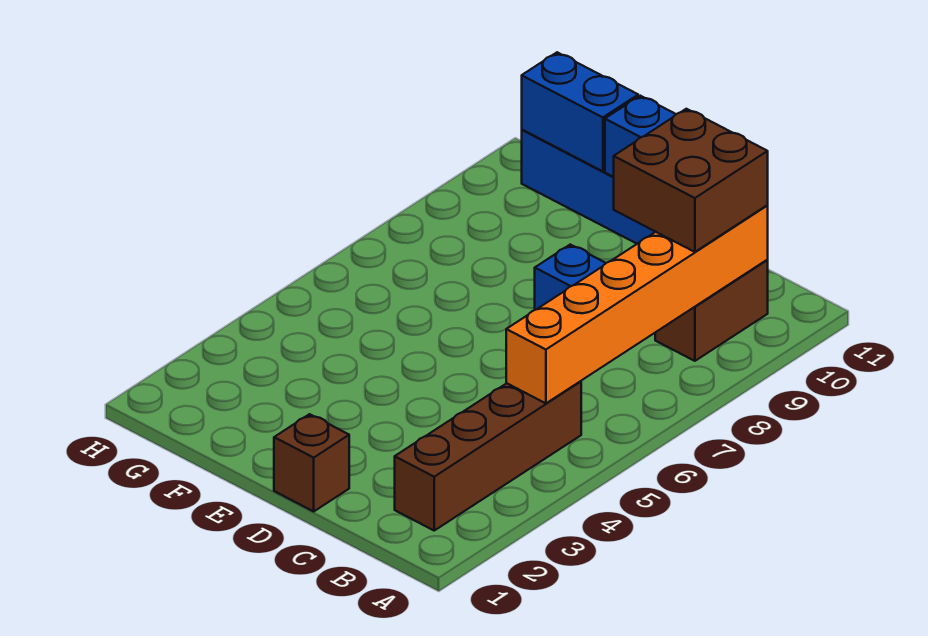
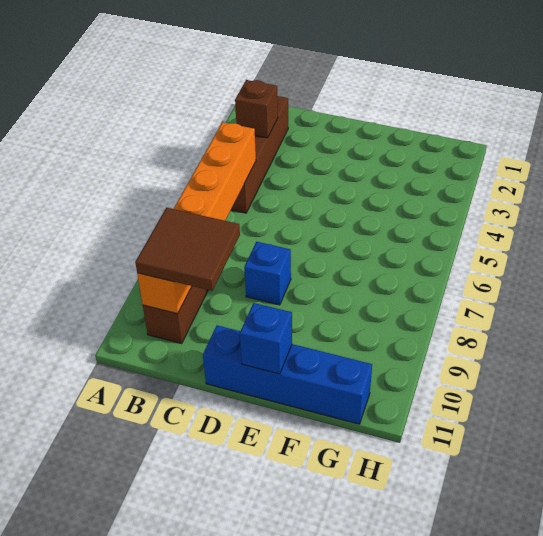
brown brick B9:C10 level 3 -> brown tile B9:C10 level 3
brown brick D1 level 1 -> brown brick B3 level 2
blue brick F11:G11 level 2 -> none

